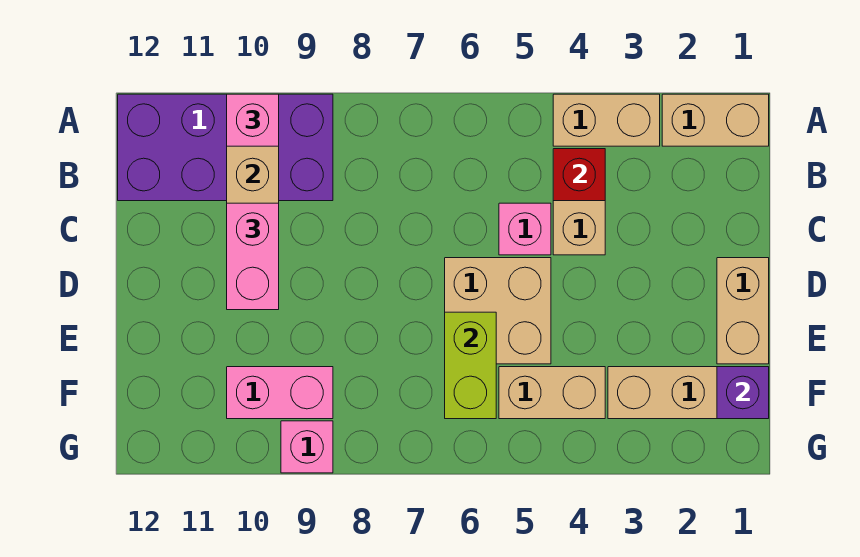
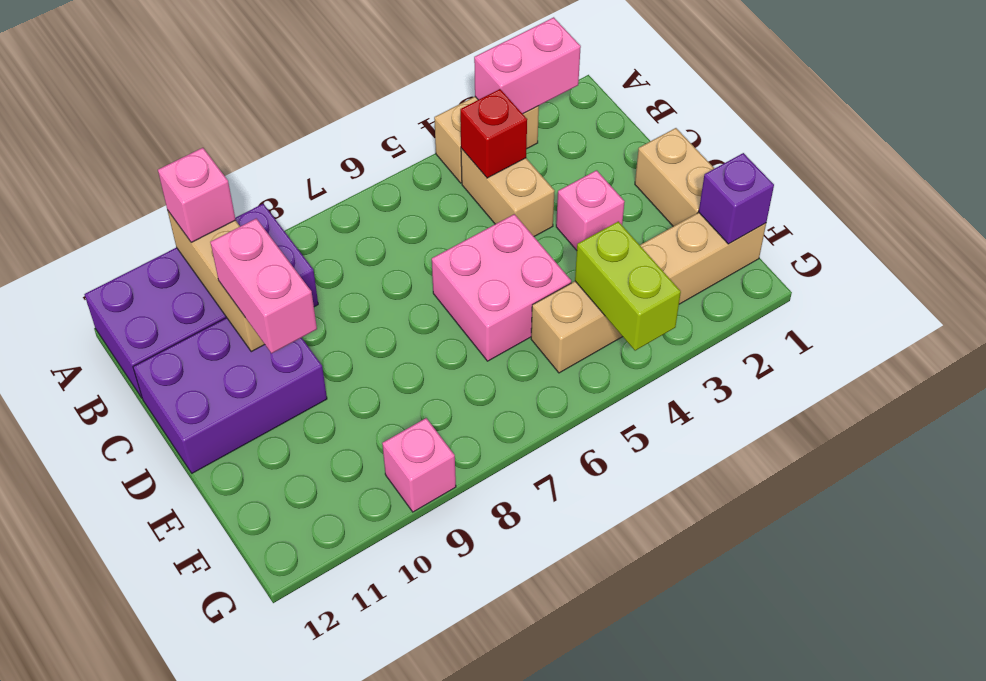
tan brick A1:A2 level 1 -> none
pink brick C5 level 1 -> pink brick D3 level 1
none -> purple brick C10:D12 level 1
tan brick D5:E6 level 1 -> pink brick D5:E6 level 1
lime brick E6:F6 level 2 -> lime brick F4:G4 level 2
pink brick F9:F10 level 1 -> pink brick A2:A3 level 2

